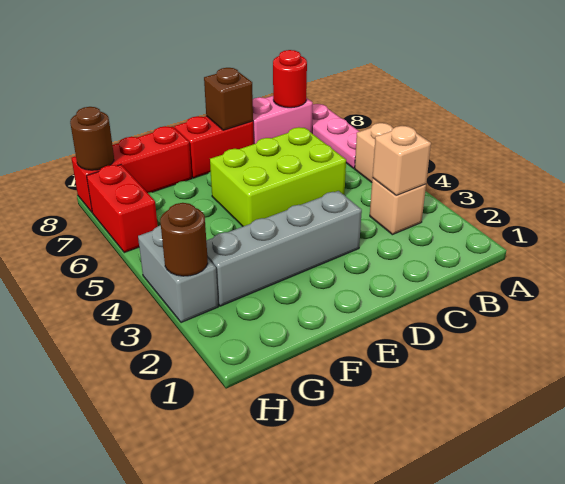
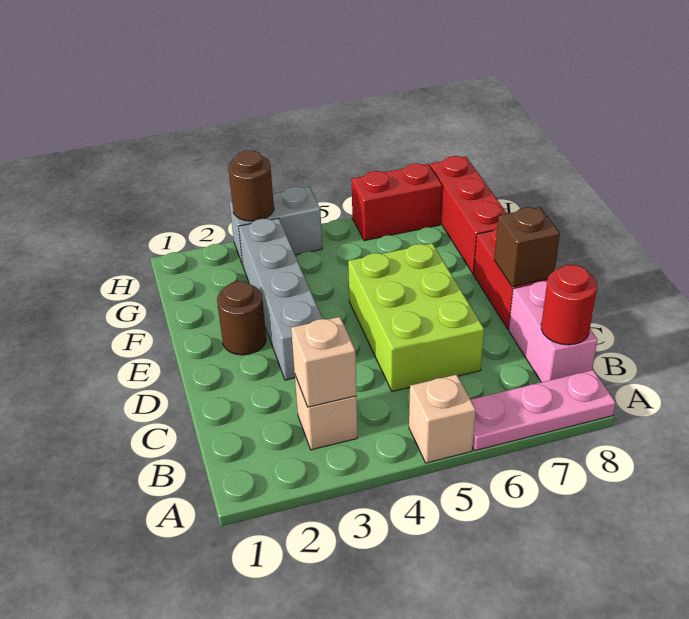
brown round brick H8 level 2 -> brown round brick E2 level 1

